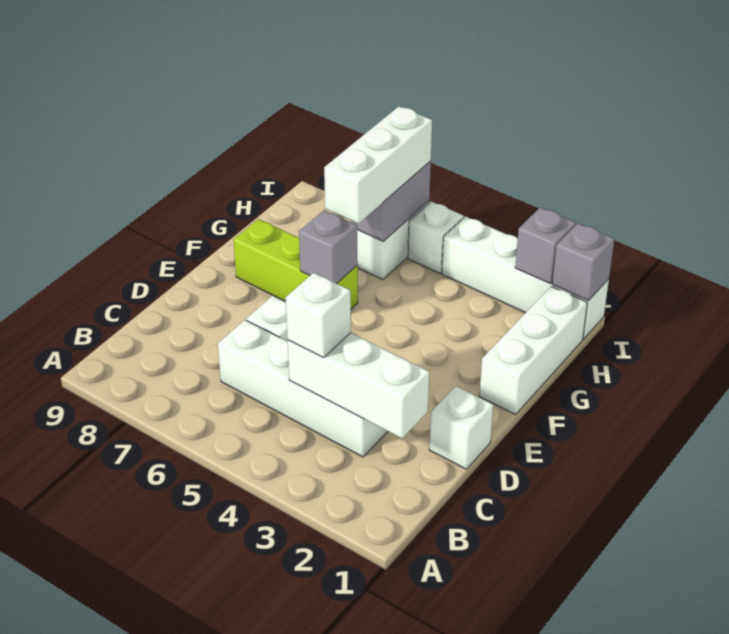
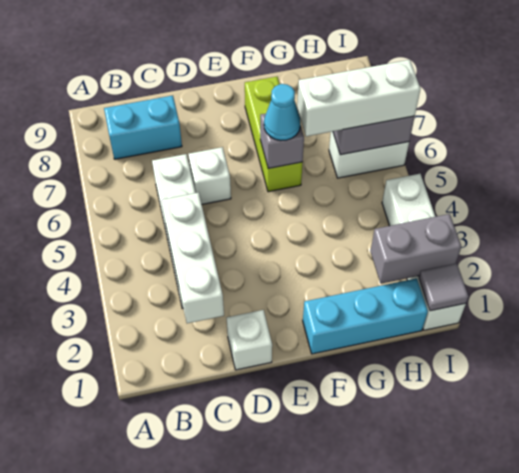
none -> cyan brick B8:C8 level 1
white brick C4 level 3 -> none
white brick F1:H1 level 1 -> cyan brick F1:H1 level 1
none -> cyan cone F6 level 3
grey brick I1 level 2 -> grey tile I1 level 2
grey brick I2 level 2 -> grey brick H2:I2 level 2
white brick I5 level 1 -> none

